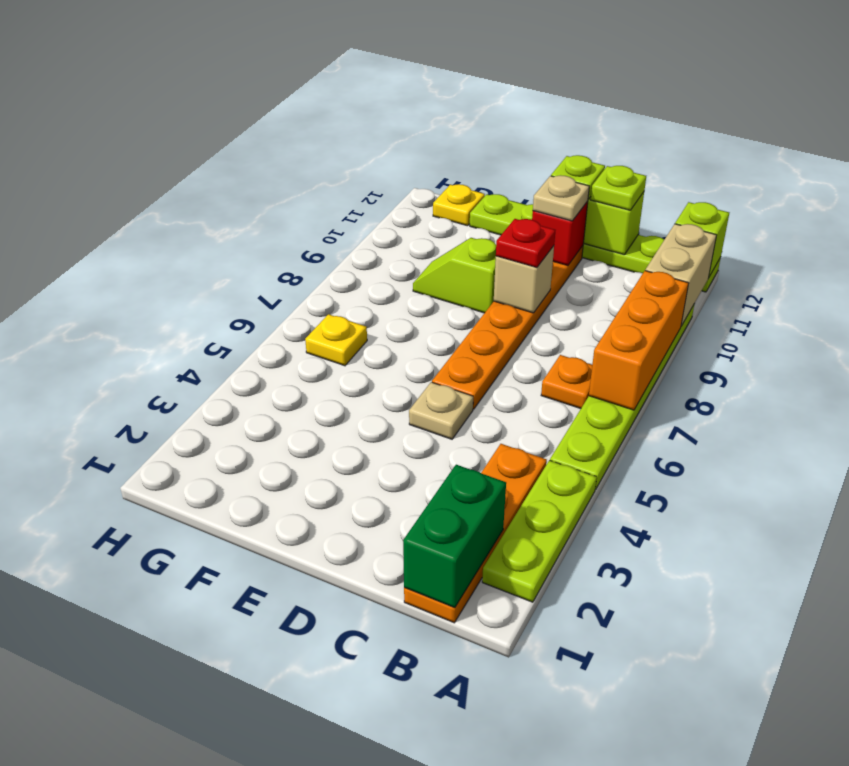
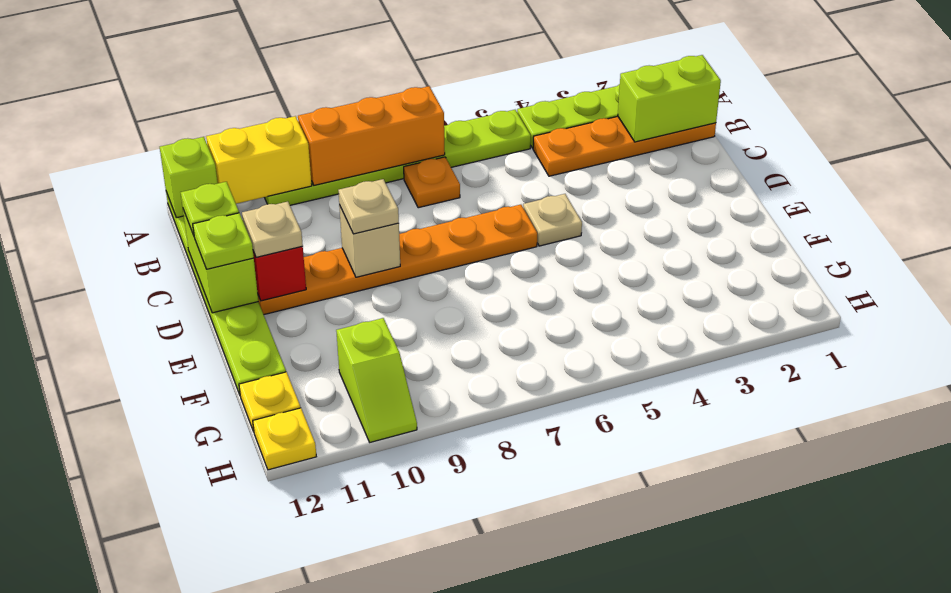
tan brick A10:A11 level 2 -> yellow brick A10:A11 level 2
green brick B1:B2 level 2 -> lime brick B1:B2 level 2
red plate D9 level 3 -> tan plate D9 level 3
lime slope E9:F9 level 1 top E -> lime slope G10:H10 level 1 top G
yellow plate G6 level 1 -> yellow plate H12 level 1

